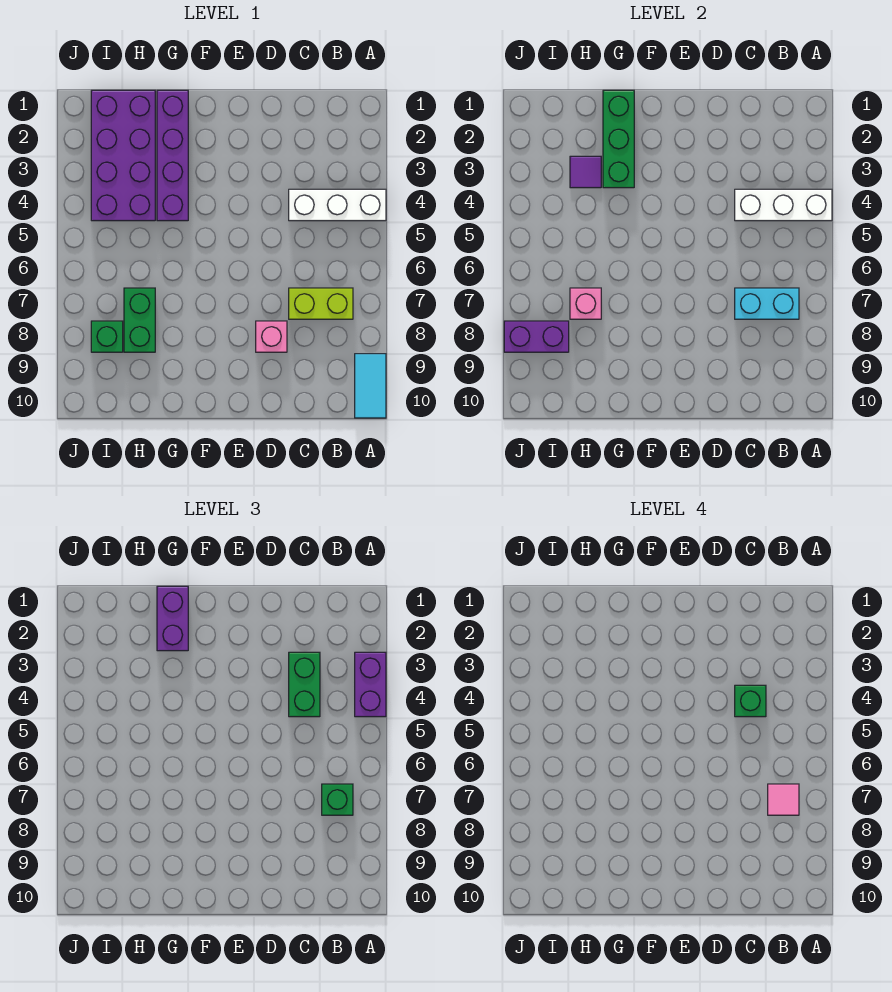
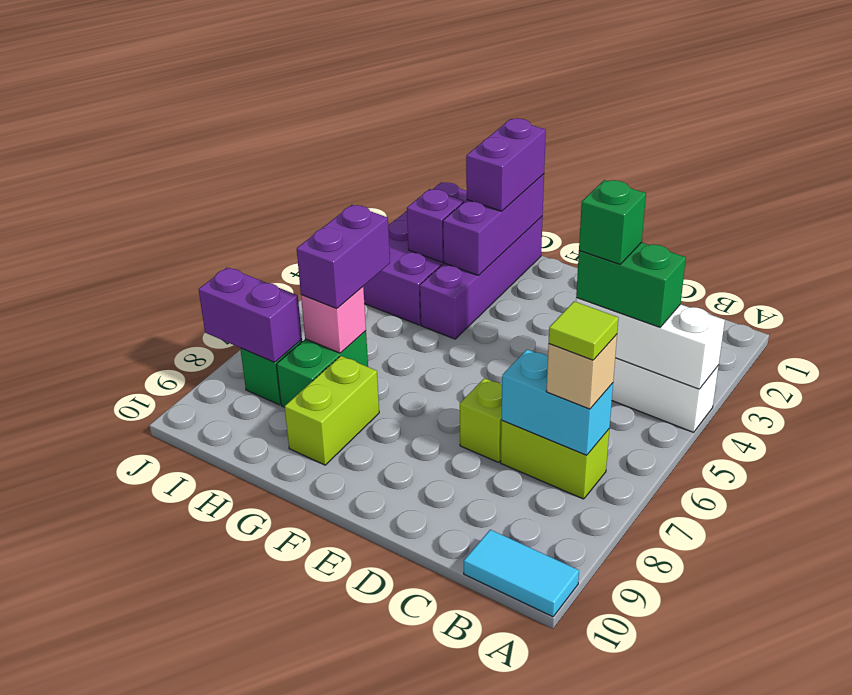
purple brick A3:A4 level 3 -> purple brick H6:H7 level 3
cyan tile A9:A10 level 1 -> cyan tile A10:B10 level 1
green brick B7 level 3 -> tan brick B7 level 3
pink tile B7 level 4 -> lime tile B7 level 4
green brick C3:C4 level 3 -> green brick B4:C4 level 3
none -> lime brick D7 level 1
pink brick D8 level 1 -> none
green brick G1:G3 level 2 -> purple brick G1:G3 level 2
none -> lime brick G8:G9 level 1
purple tile H3 level 2 -> purple brick H3 level 2

